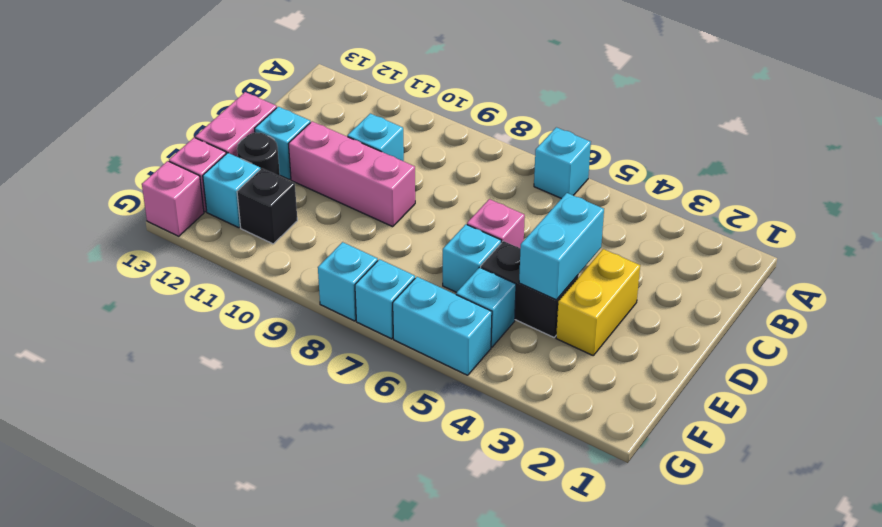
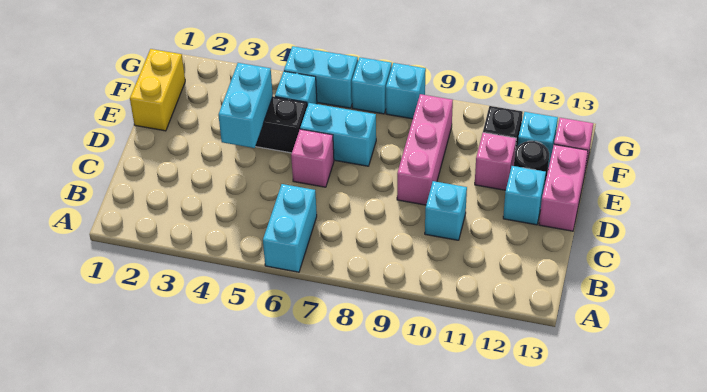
cyan brick A6 level 1 -> cyan brick A6:B6 level 1
yellow brick D3:E3 level 1 -> yellow brick E1:F1 level 1
pink brick D9:D11 level 1 -> pink brick D9:F9 level 1
cyan brick E6 level 1 -> cyan brick E6:E7 level 1
pink brick G13 level 1 -> pink brick E11 level 1

